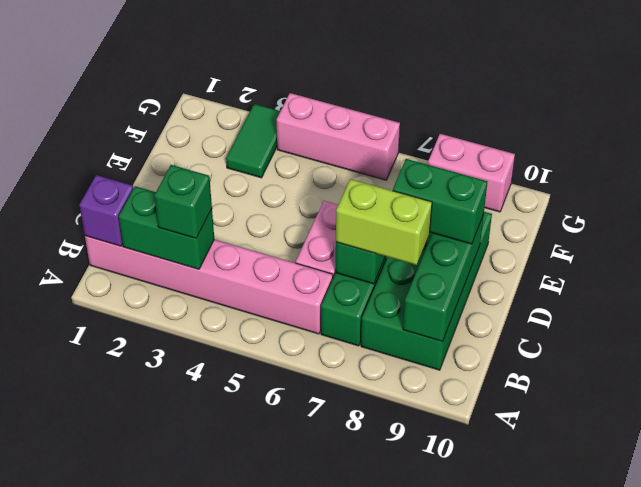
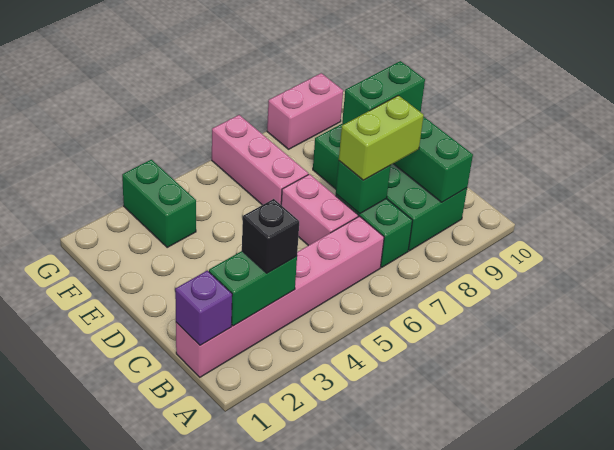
green brick B3 level 3 -> black brick B3 level 3
green tile F3:G3 level 1 -> green brick F3:G3 level 1
pink brick G4:G6 level 1 -> pink brick E6:G6 level 1

